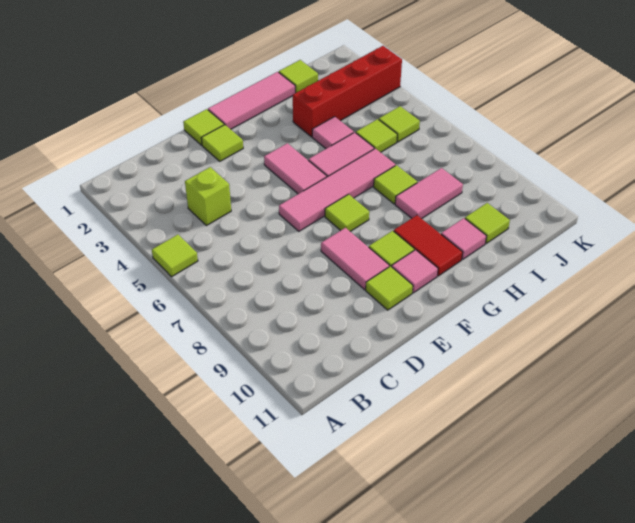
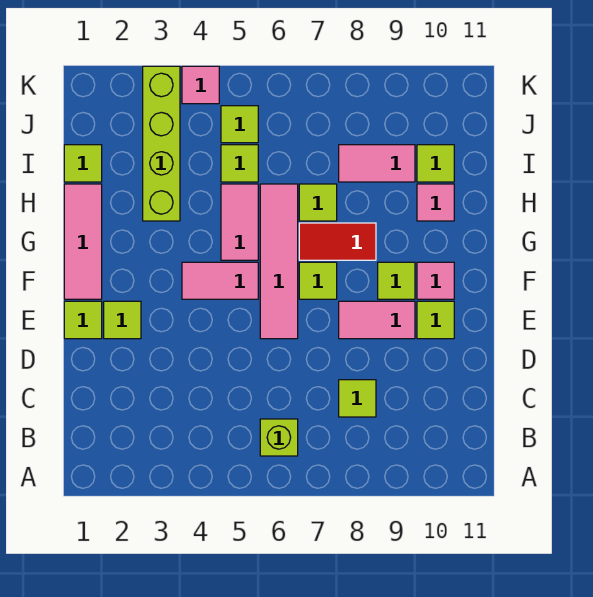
lime tile A5 level 1 -> lime tile C8 level 1
lime brick C4 level 1 -> lime brick B6 level 1
red tile G9:G10 level 1 -> red tile G7:G8 level 1
red brick H3:K3 level 1 -> lime brick H3:K3 level 1
pink tile H4 level 1 -> pink tile K4 level 1
pink tile H8:I8 level 1 -> pink tile I8:I9 level 1

